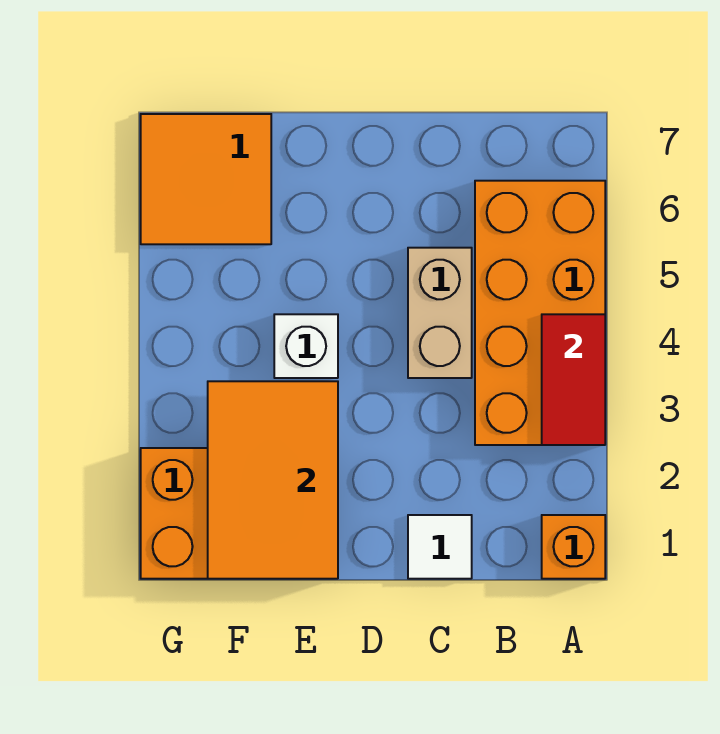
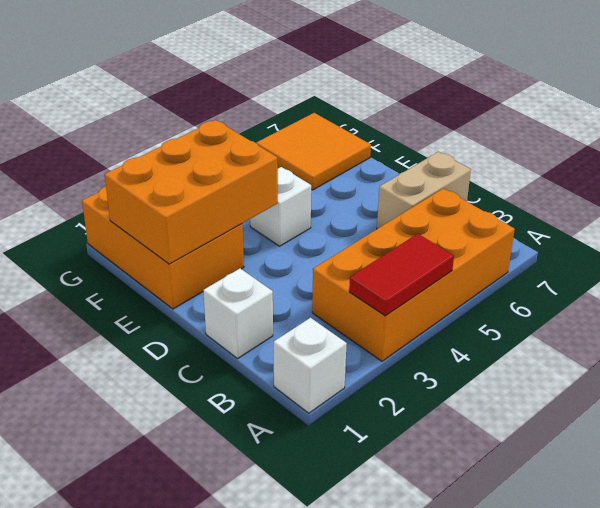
orange brick A1 level 1 -> white brick A1 level 1
white tile C1 level 1 -> white brick C1 level 1
tan brick C4:C5 level 1 -> tan brick C6:C7 level 1
orange tile E1:F3 level 2 -> orange brick E1:F3 level 2

